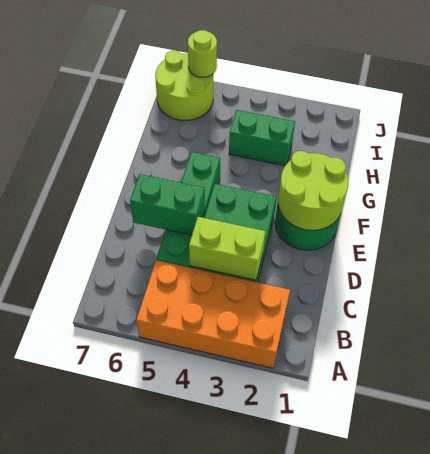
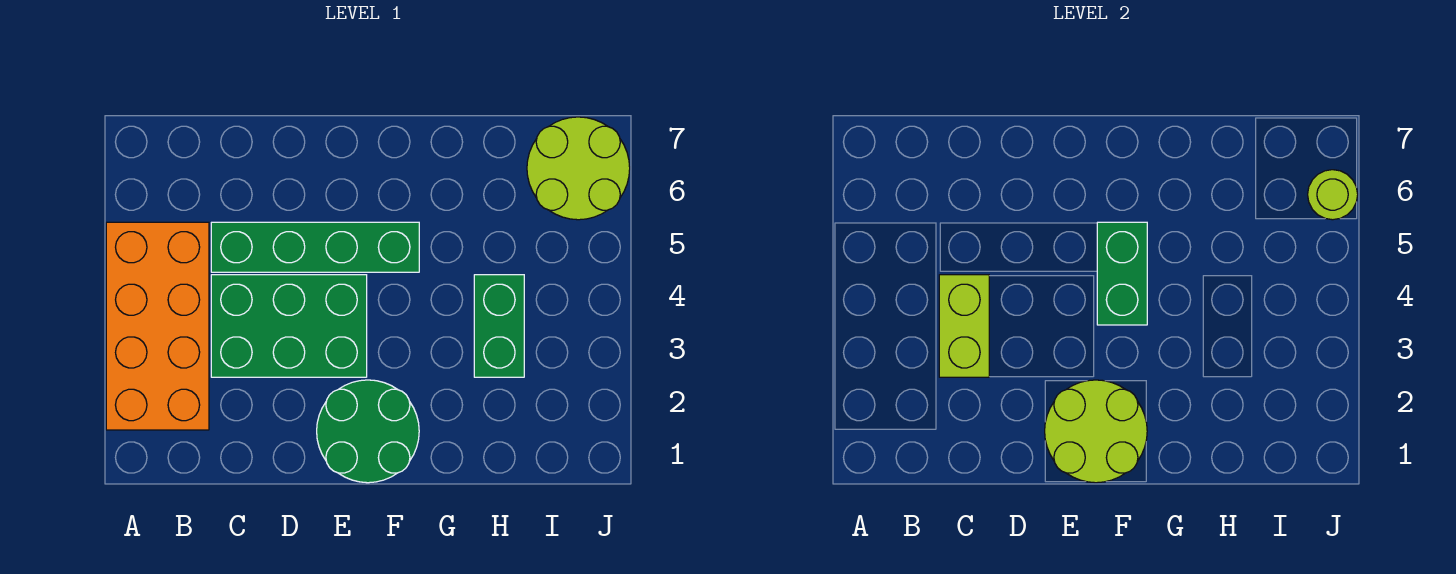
green brick D5:D6 level 2 -> green brick F4:F5 level 2

